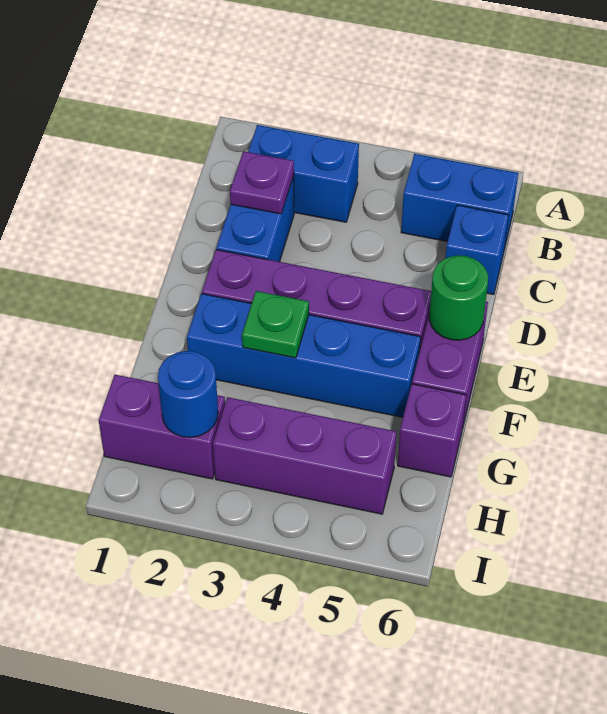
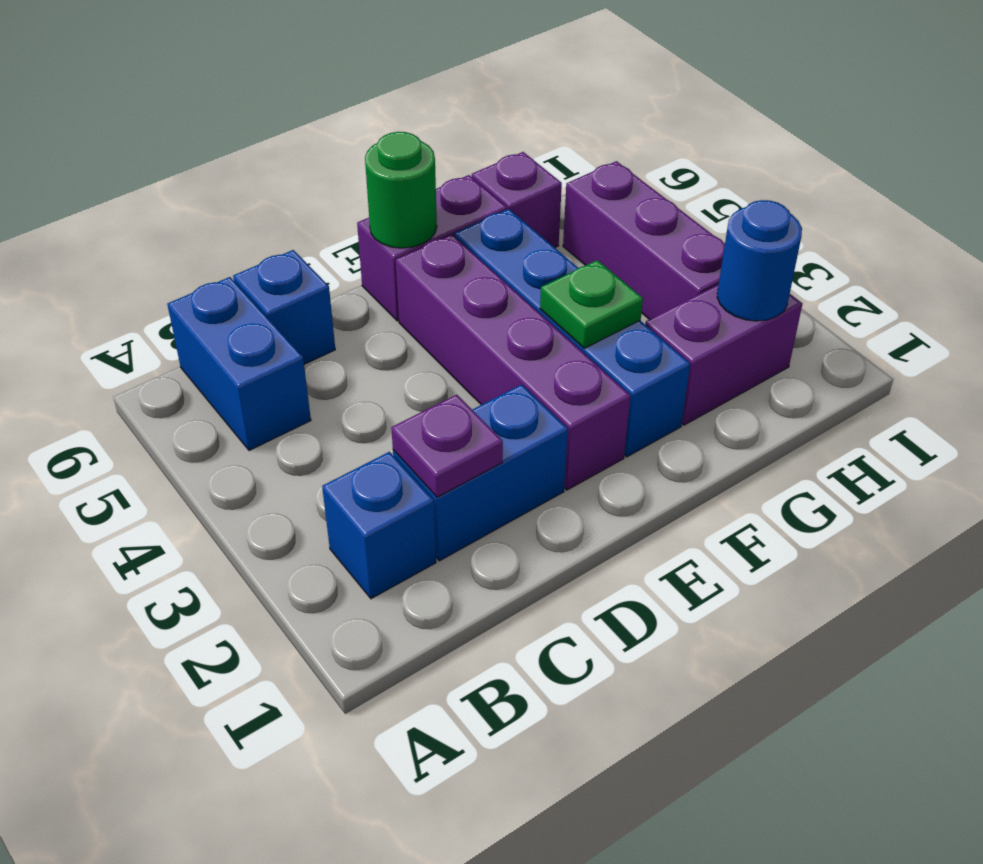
blue brick B2:B3 level 1 -> blue brick B2 level 1
purple brick H1:H2 level 1 -> purple brick G2:H2 level 1

